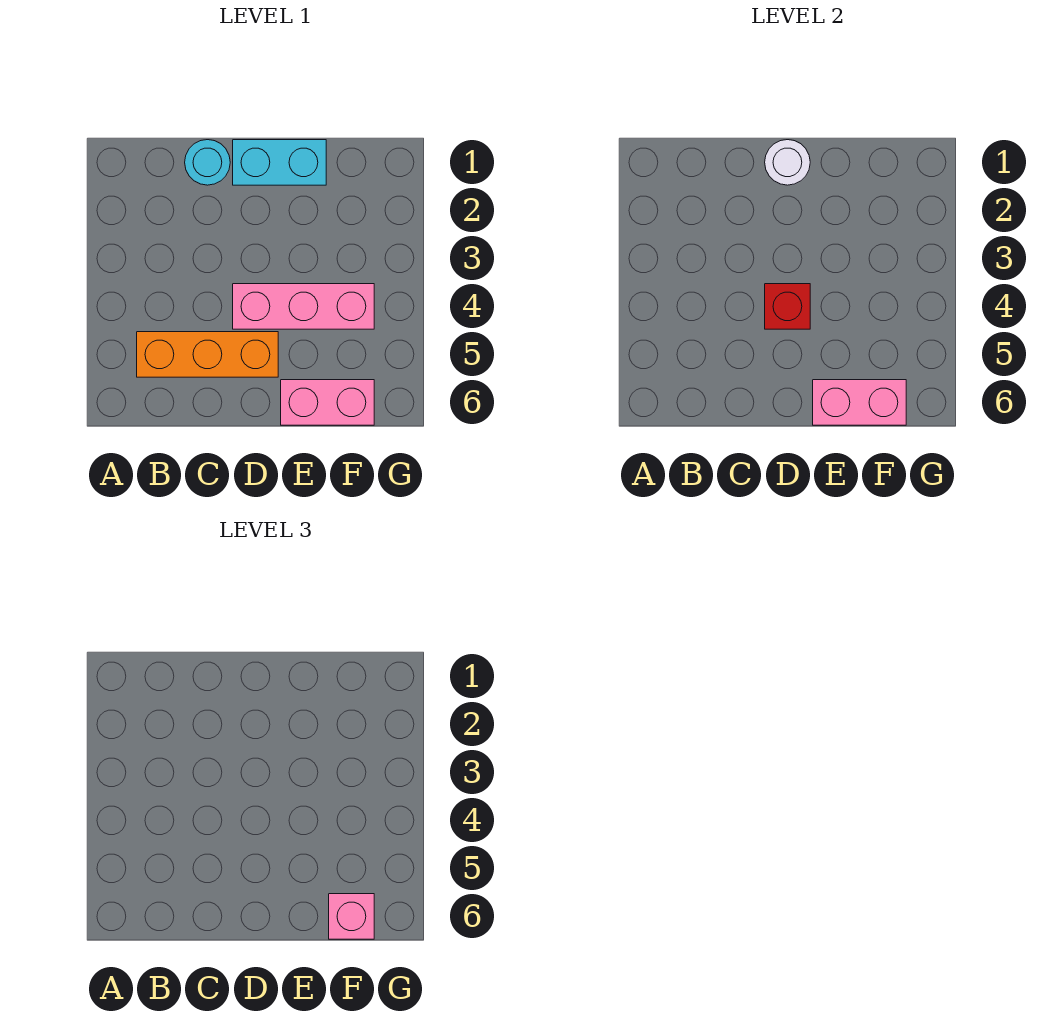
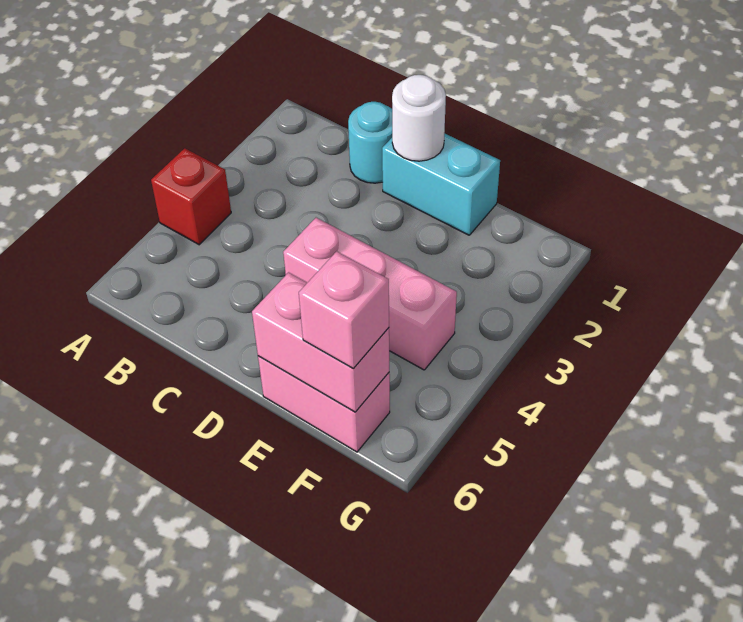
orange brick B5:D5 level 1 -> none
red brick D4 level 2 -> red brick A4 level 1

